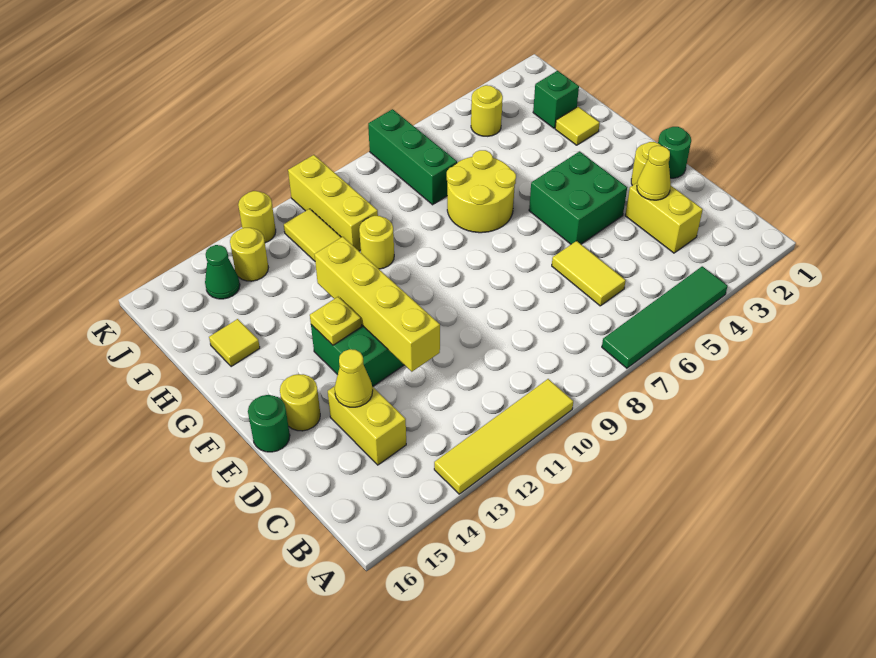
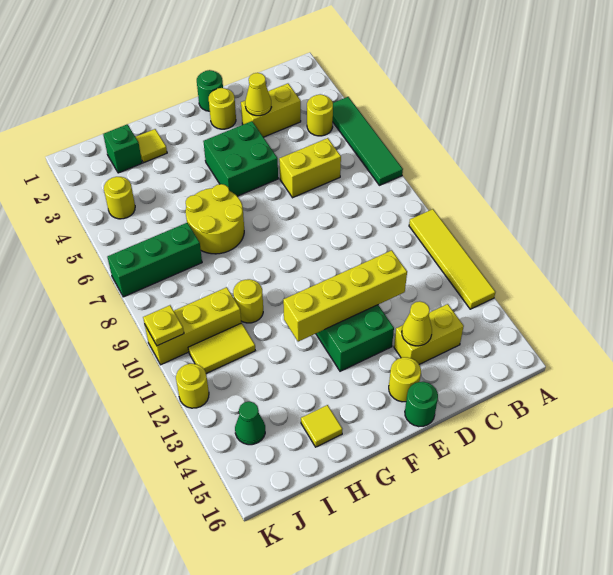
yellow tile C6:D6 level 1 -> yellow brick C6:D6 level 1
yellow plate F13 level 2 -> yellow plate K10 level 2
yellow round brick J13 level 1 -> yellow round brick B4 level 1

